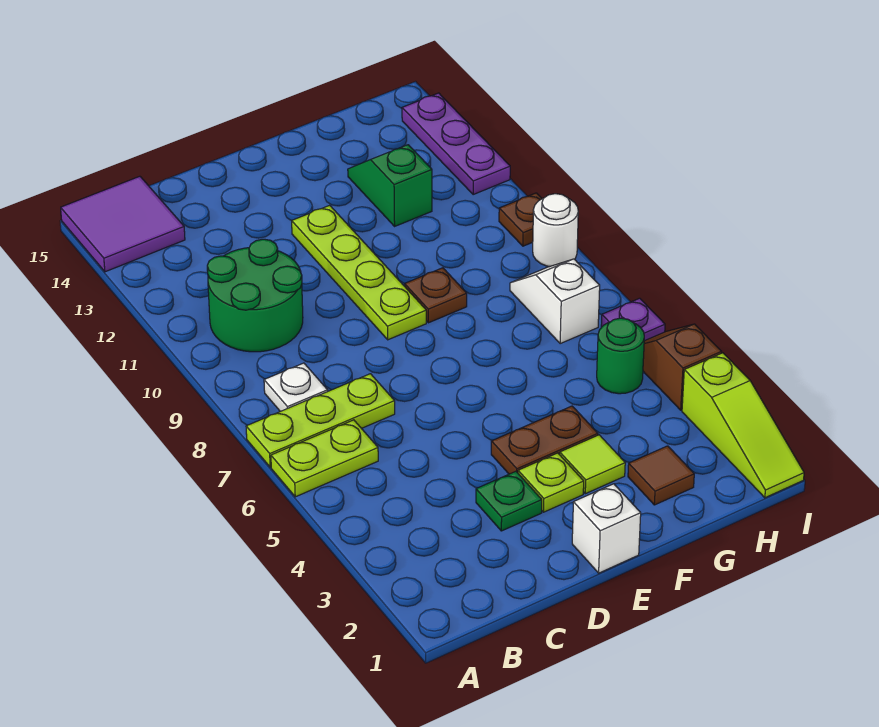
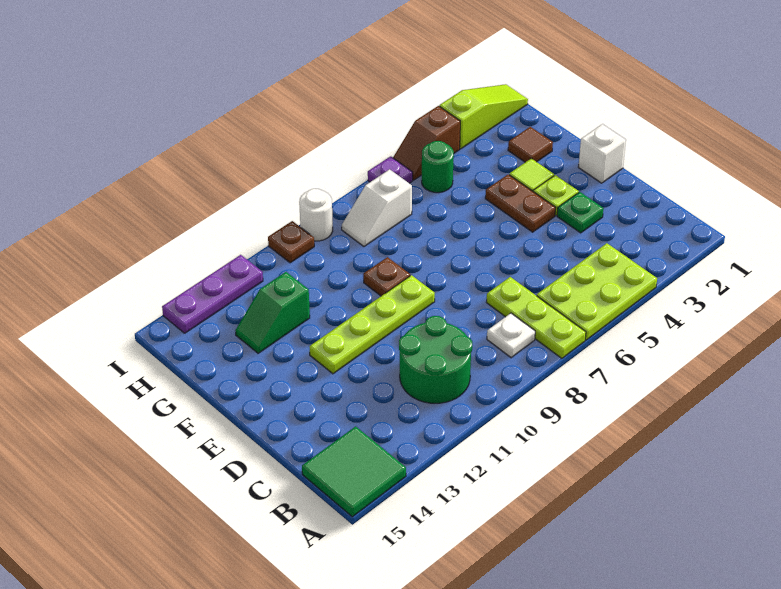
lime plate A6:B6 level 1 -> lime plate A4:B6 level 1
purple tile A14:B15 level 1 -> green tile A14:B15 level 1

